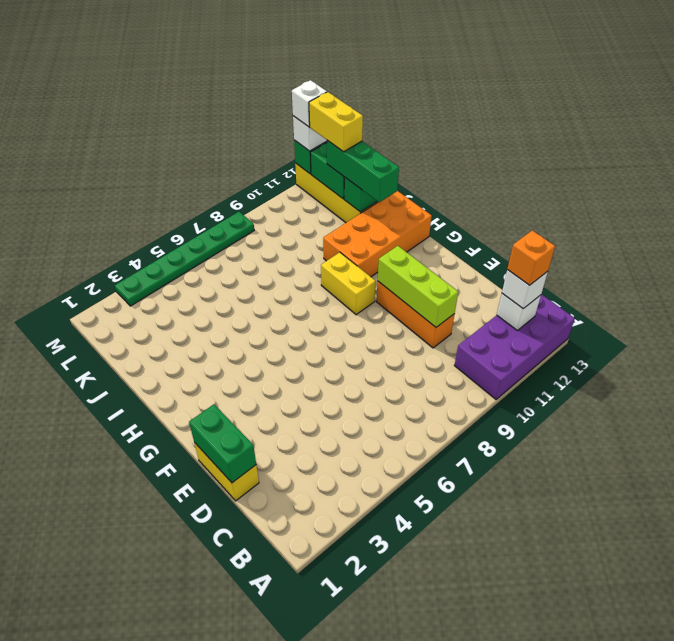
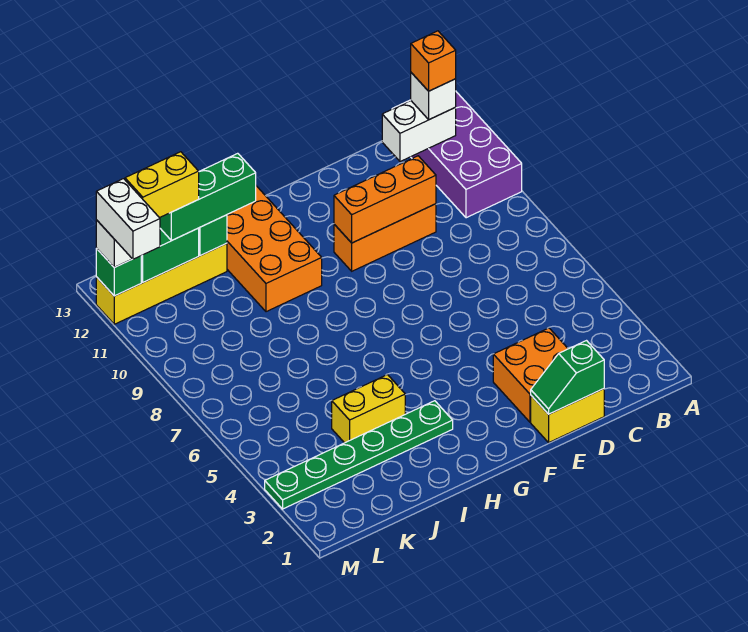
white brick B12 level 2 -> white brick B12:C12 level 2
green brick D1:E1 level 2 -> green slope D1:E1 level 2 top D
none -> orange brick D2:E3 level 1
lime brick D10:F10 level 2 -> orange brick D10:F10 level 2
yellow brick G9:H9 level 1 -> yellow brick I4:J4 level 1
green plate M3:M8 level 1 -> green plate H3:M3 level 1
white brick M12 level 4 -> white brick M11:M12 level 4

